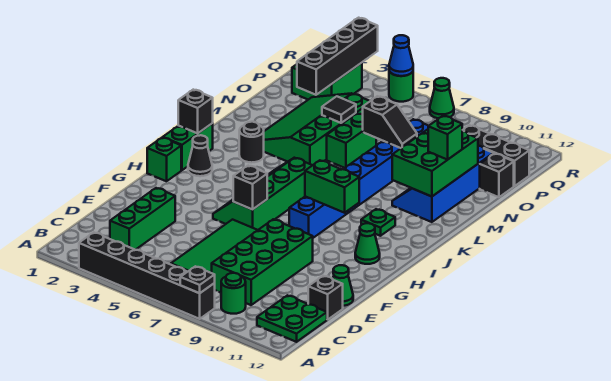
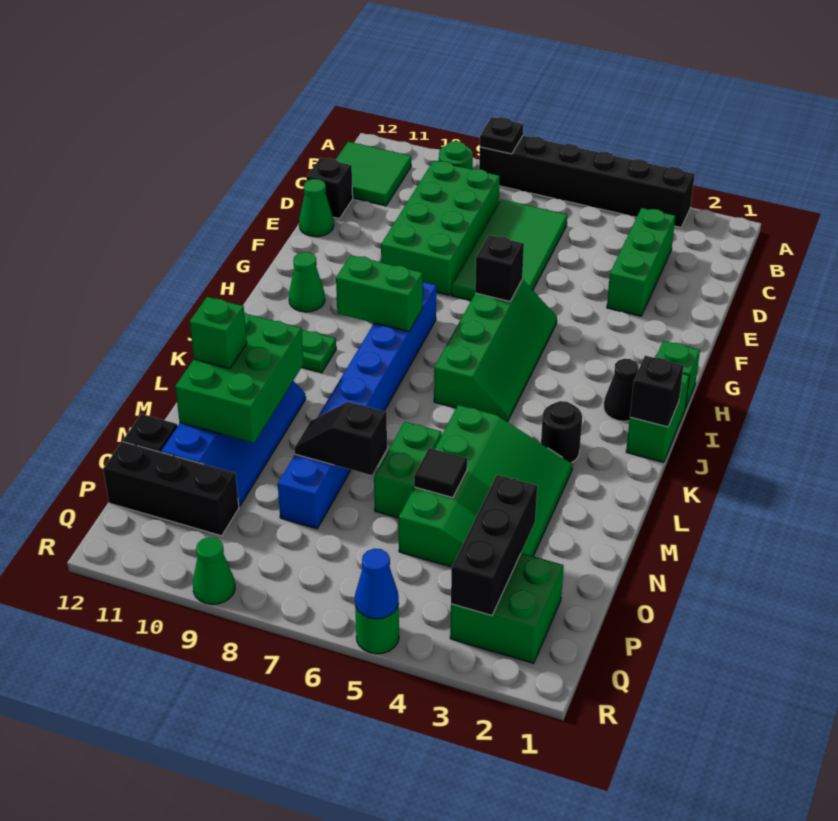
green plate B11:C12 level 1 -> green tile B11:C12 level 1
black brick O3:R3 level 2 -> black brick O3:Q3 level 2
green cone R7 level 1 -> green cone R9 level 1

